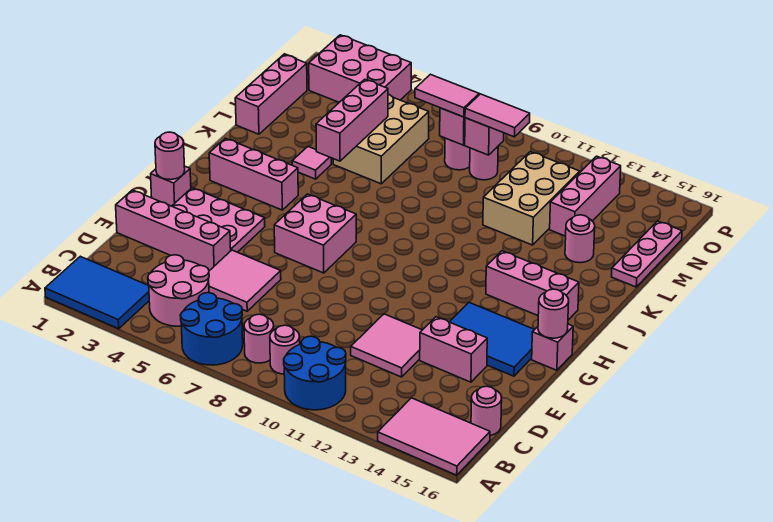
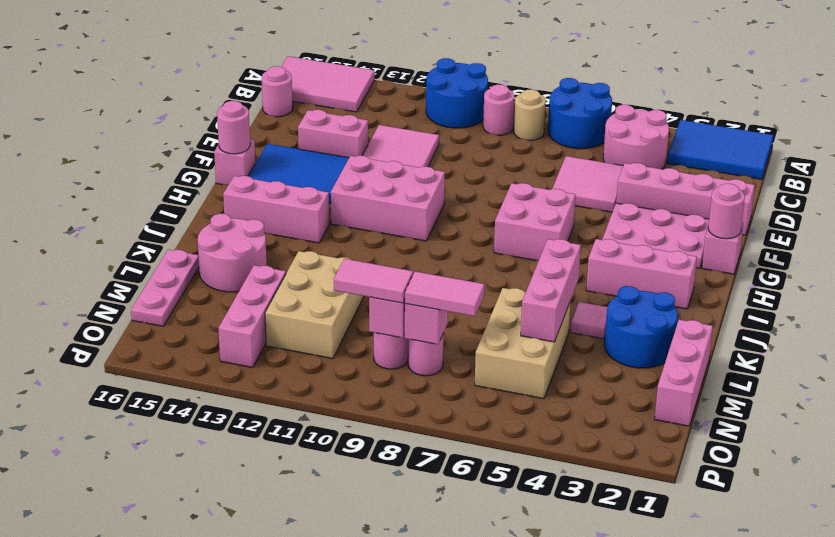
pink round brick B8 level 1 -> tan round brick B8 level 1
none -> blue round brick K2:L3 level 1
pink round brick L14 level 1 -> pink round brick K14:L15 level 1
pink brick O2:P4 level 1 -> pink brick G10:H12 level 1

